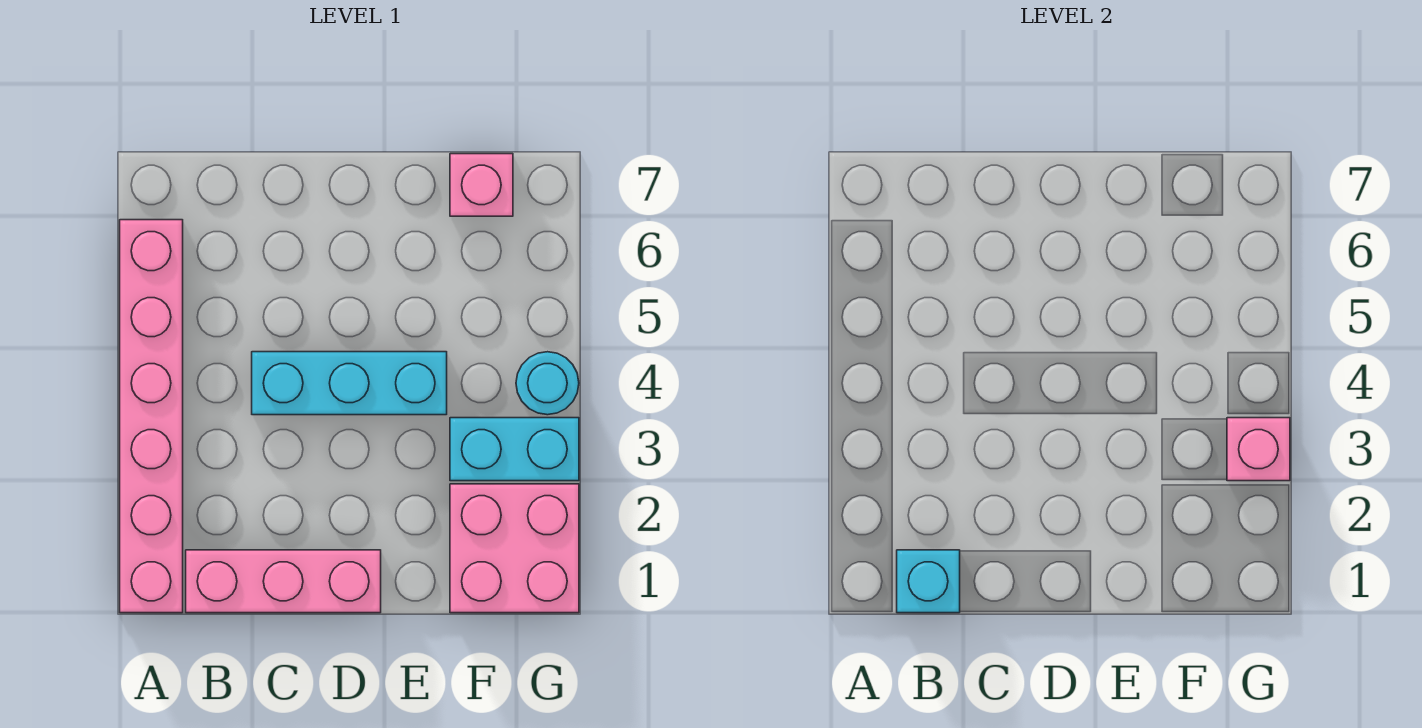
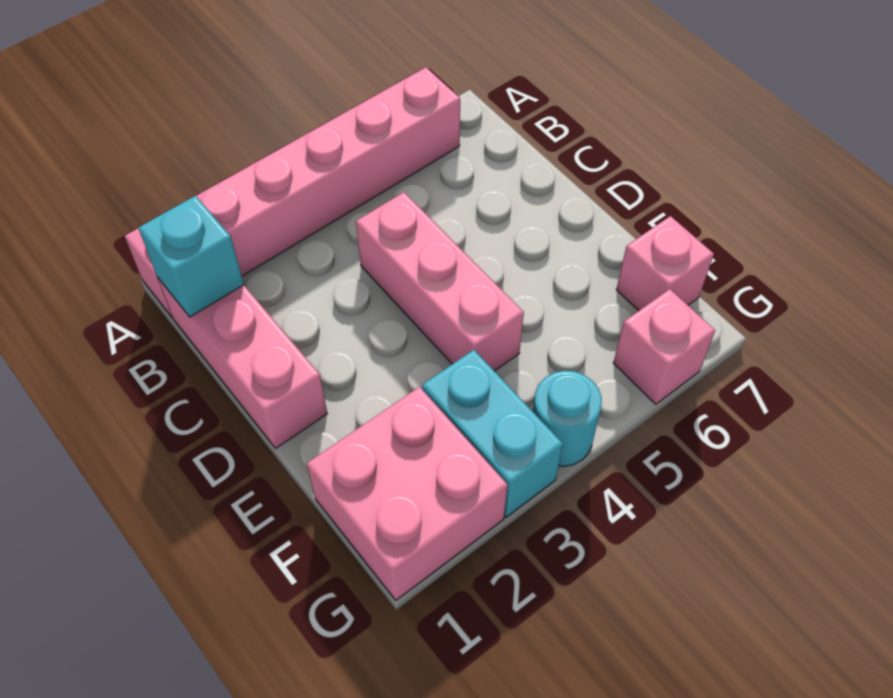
cyan brick C4:E4 level 1 -> pink brick C4:E4 level 1
pink brick G3 level 2 -> pink brick G6 level 1

